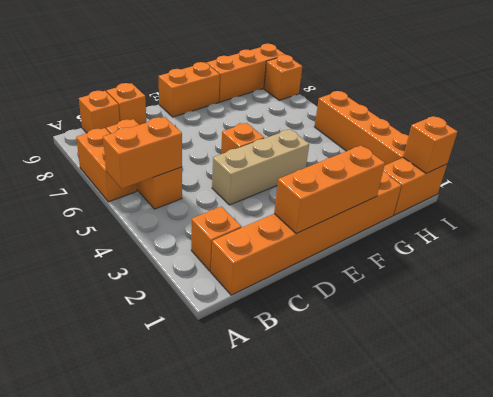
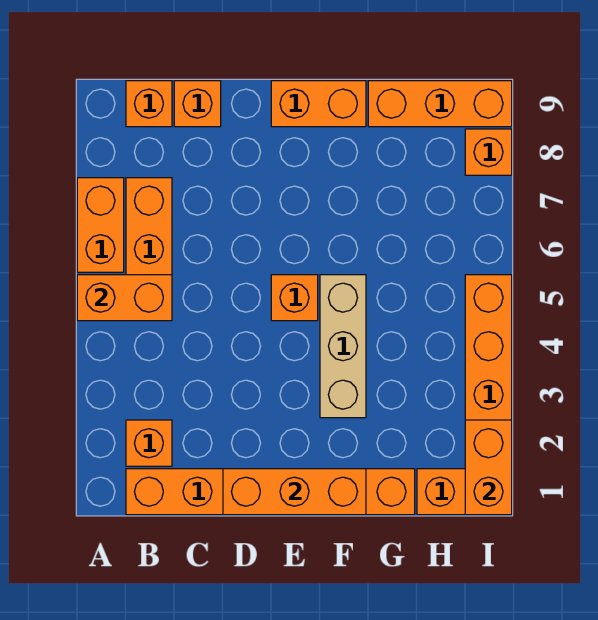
tan brick D4:F4 level 1 -> tan brick F3:F5 level 1
orange brick I1 level 2 -> orange brick I1:I2 level 2

